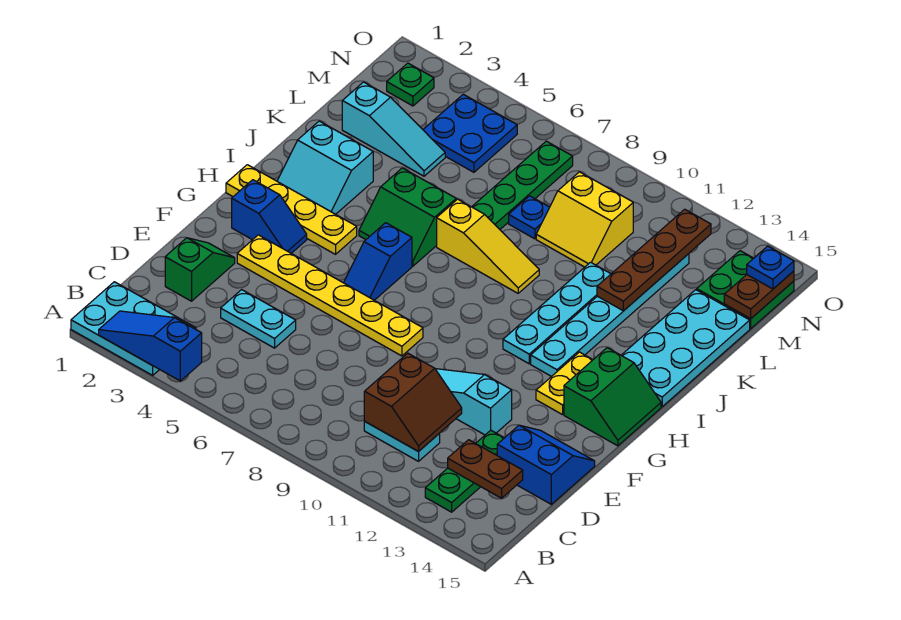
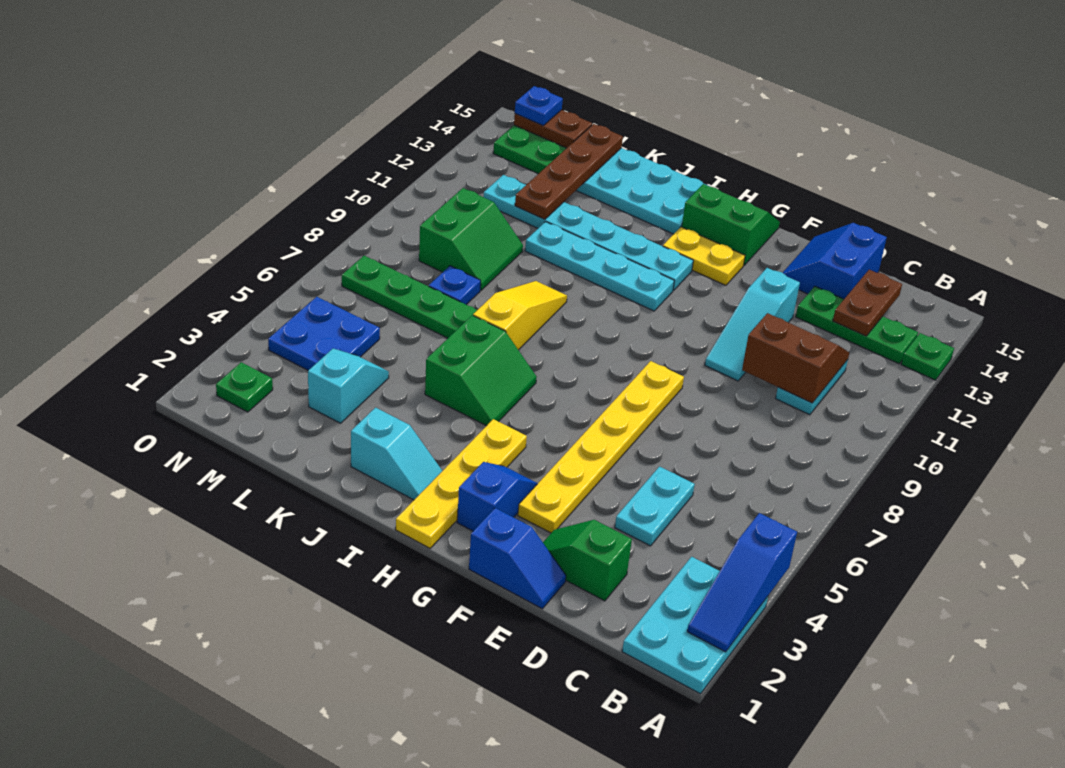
none -> green plate A13 level 1
blue slope G6:H6 level 1 top H -> blue slope E1:F1 level 1 top F
cyan slope I2:J3 level 1 top J -> cyan slope I2:J2 level 1 top J
brown plate K12:N12 level 2 -> brown plate L12:L15 level 2
cyan slope L2:L4 level 1 top 2 -> cyan slope L3:L4 level 1 top 3
yellow slope L9:M10 level 1 top M -> green slope L9:M10 level 1 top M

